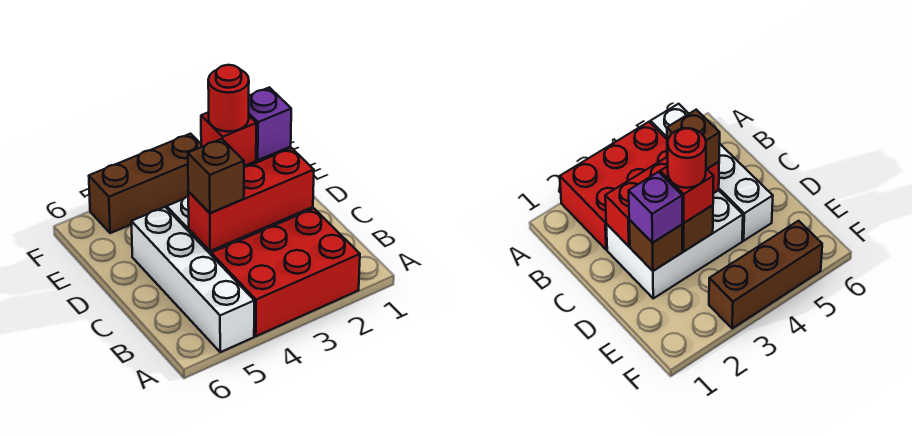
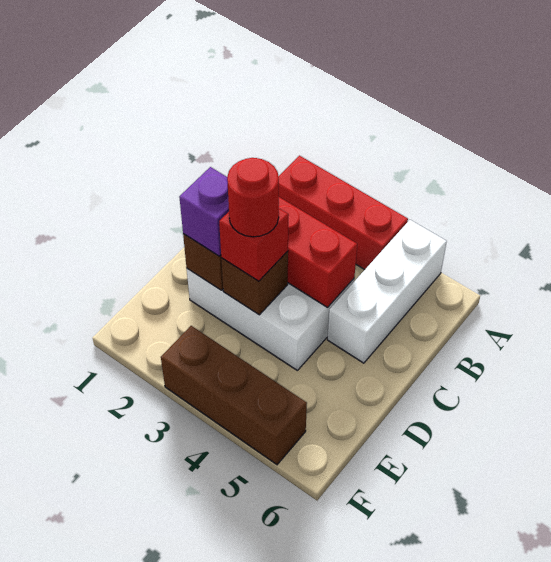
red brick A2:B4 level 1 -> red brick A2:A4 level 1
white brick A5:D5 level 1 -> white brick A5:C5 level 1
brown brick C4 level 3 -> none

